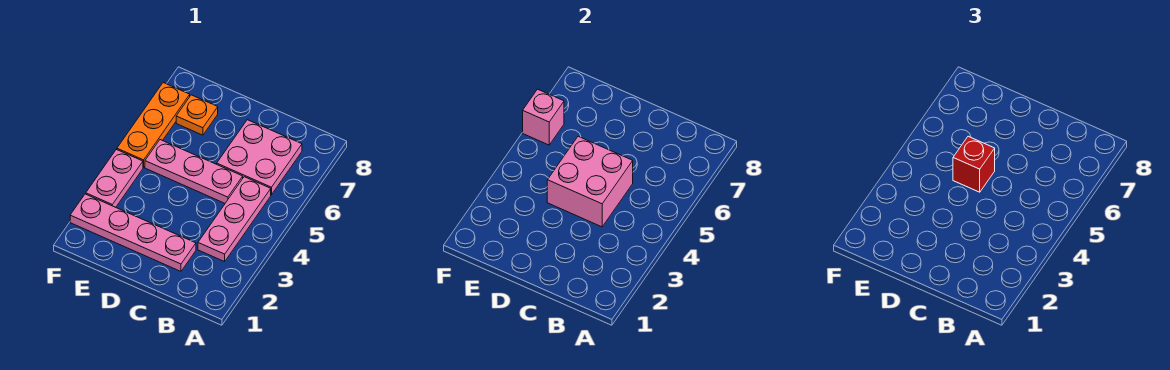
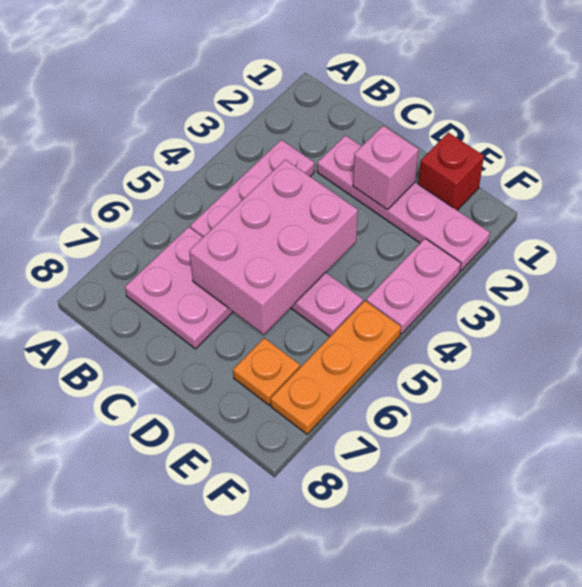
pink brick C4:D5 level 2 -> pink brick C4:D6 level 2
red brick D5 level 3 -> red brick E1 level 1
pink brick F6 level 2 -> pink brick D2 level 2

